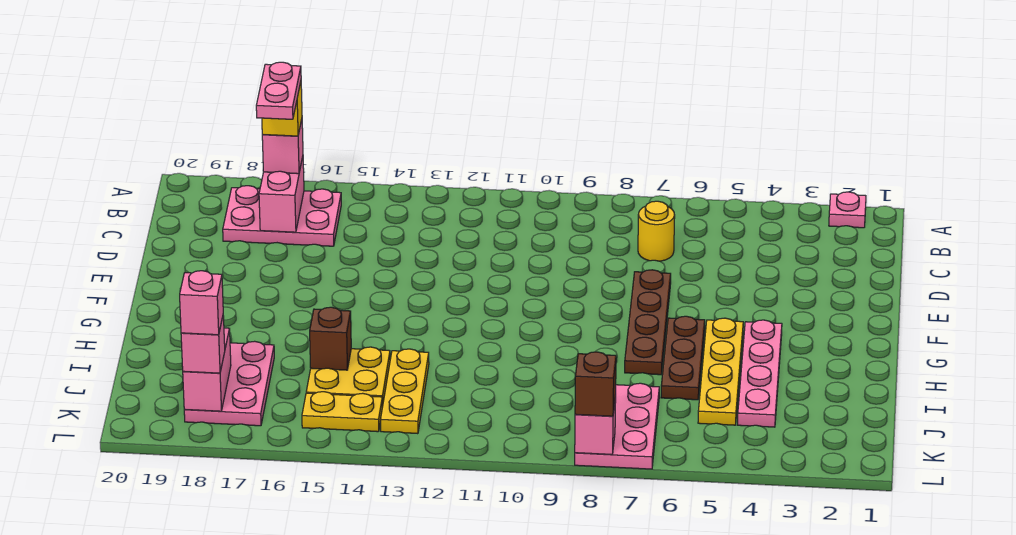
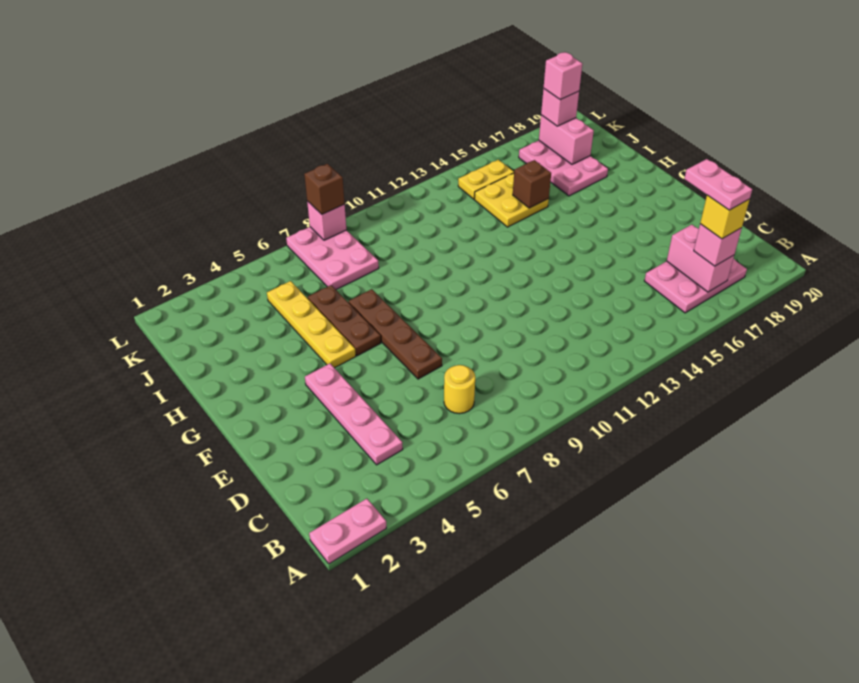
pink plate A2 level 1 -> pink plate A1:A2 level 1
pink plate G4:J4 level 1 -> pink plate C4:F4 level 1
yellow plate I13:K13 level 1 -> none

